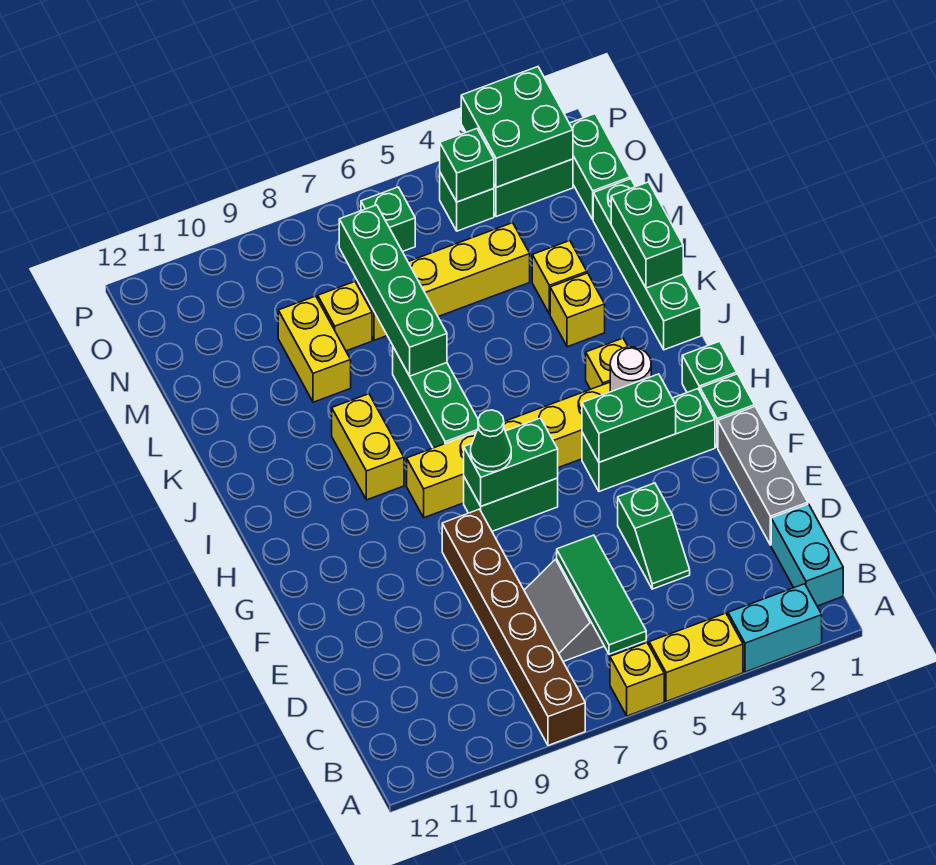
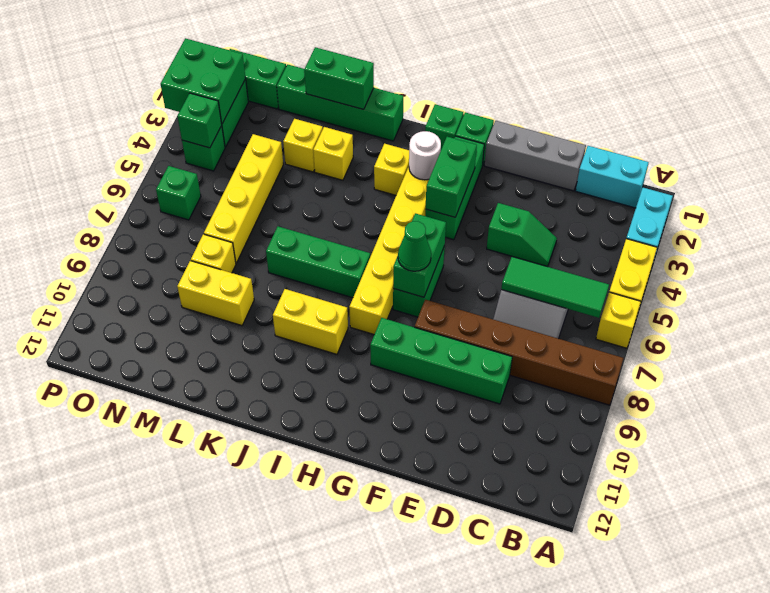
green brick K7:N7 level 2 -> green brick D9:G9 level 1

